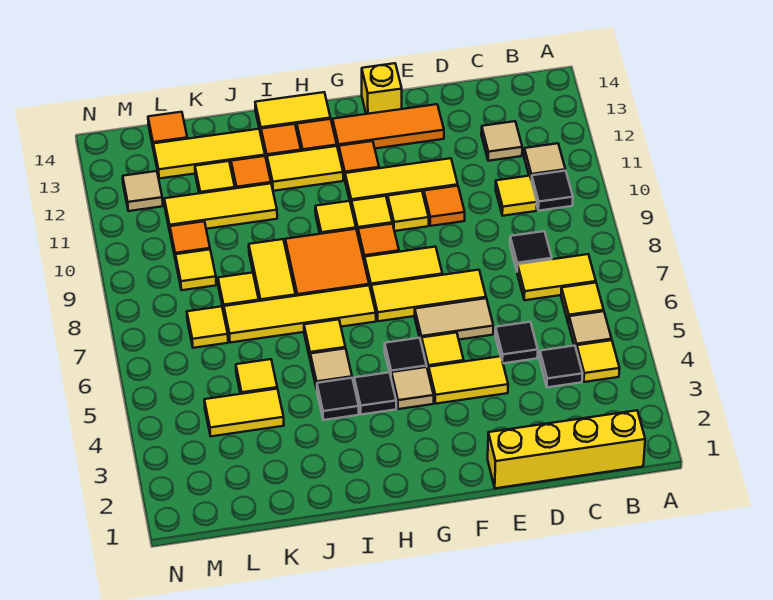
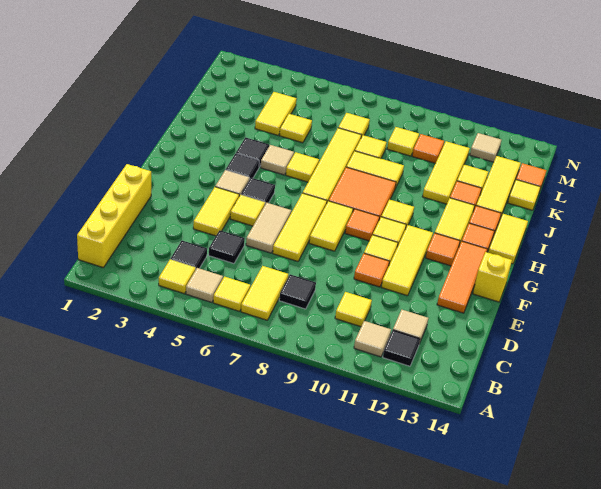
black tile B10 level 1 -> black tile B12 level 1
none -> yellow tile K14 level 1

